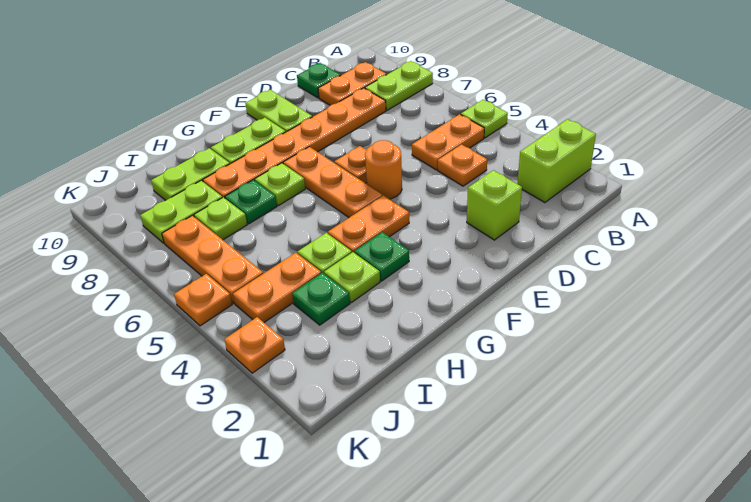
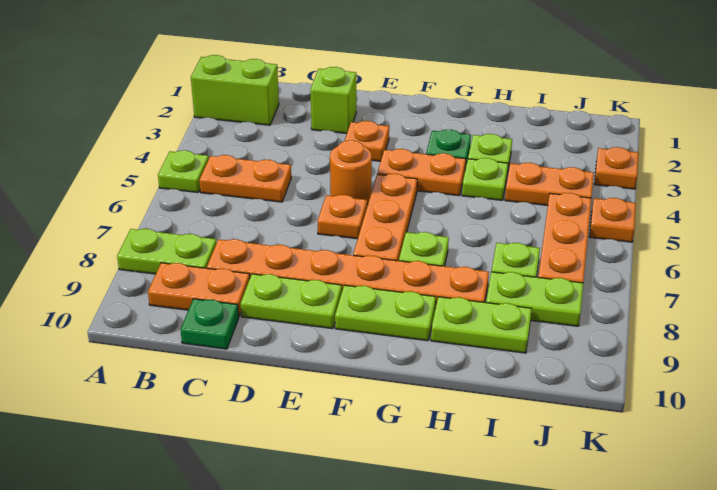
orange plate C4 level 1 -> orange plate E3 level 1
lime plate E9:E10 level 1 -> lime plate D9:E9 level 1
green plate H7 level 1 -> none
green plate I3 level 1 -> none

